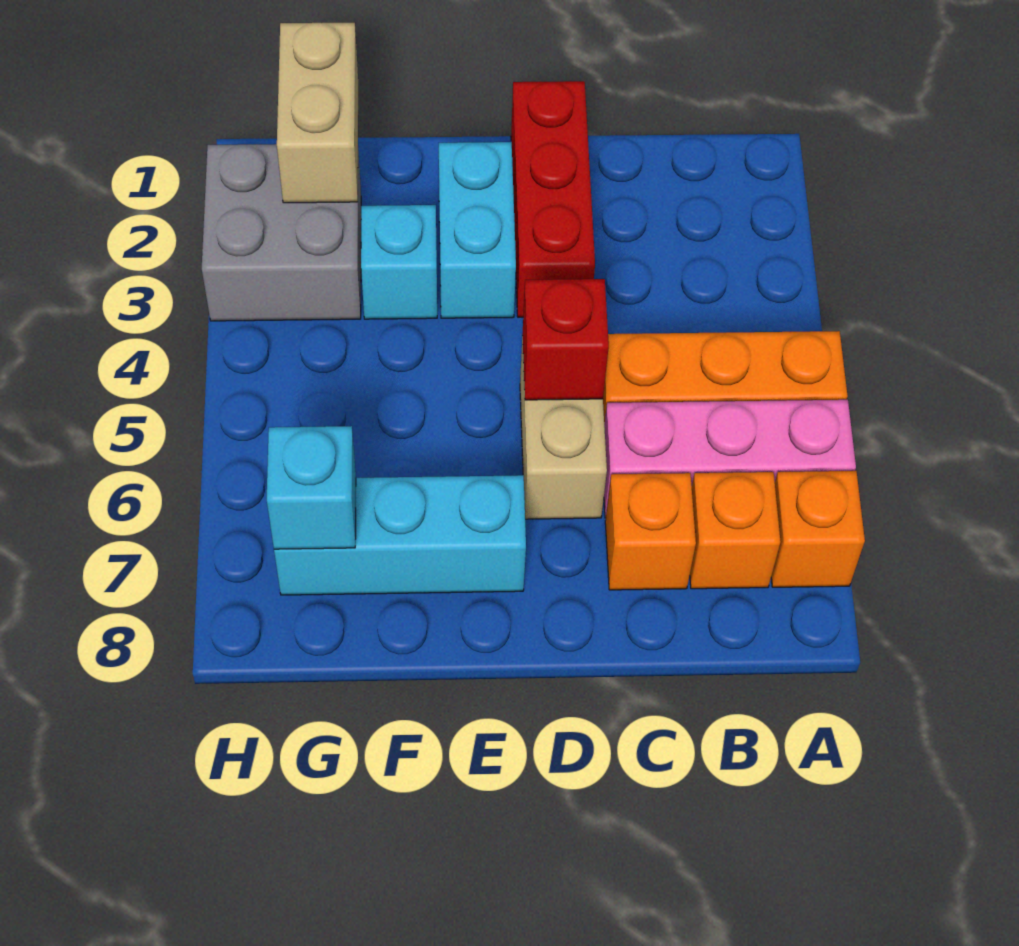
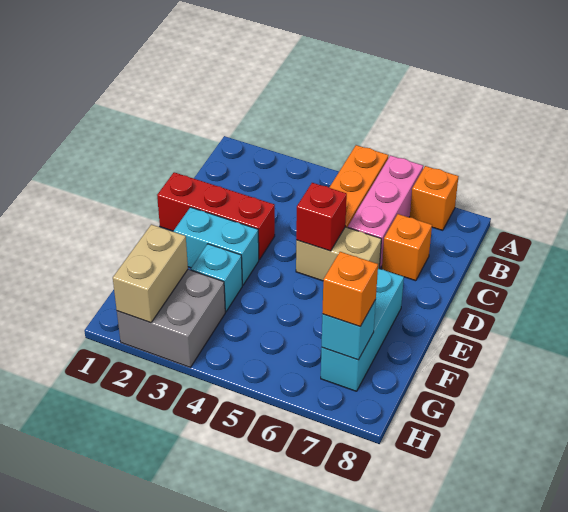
orange brick B7 level 1 -> orange brick G7 level 3
tan brick G1:G2 level 2 -> tan brick G2:H2 level 2

